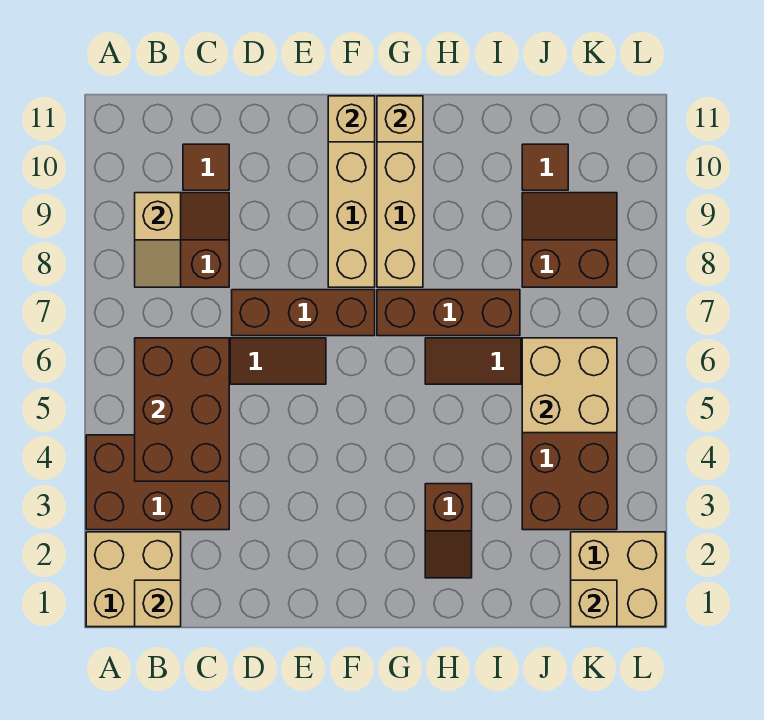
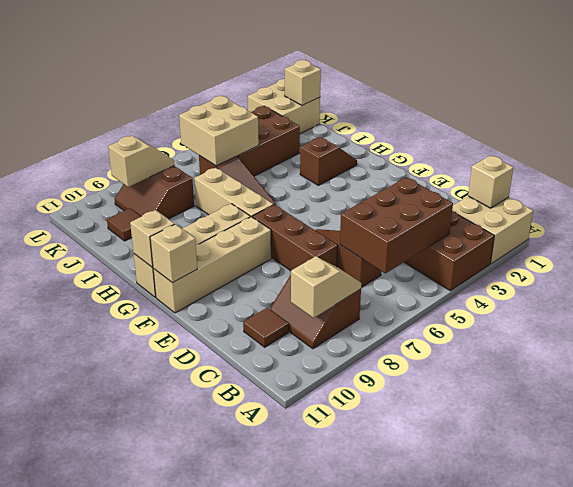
brown brick G7:I7 level 1 -> tan brick G7:I7 level 1
none -> tan slope K8:K9 level 2 top 9

